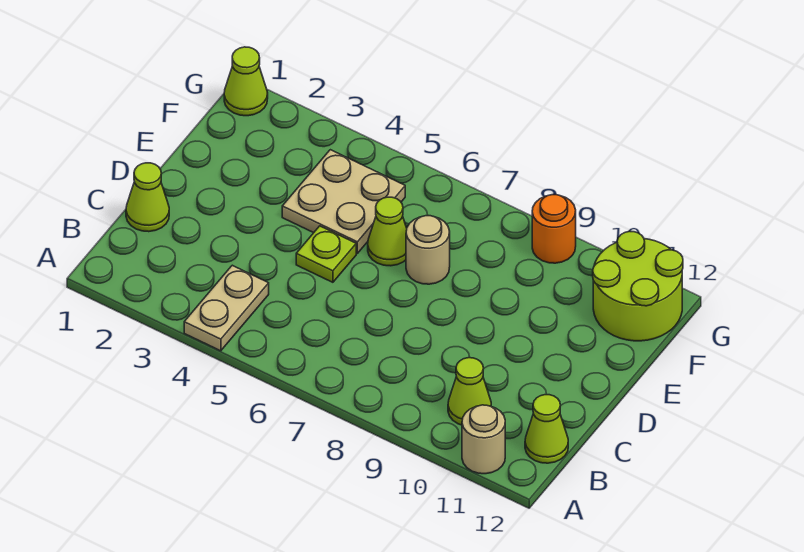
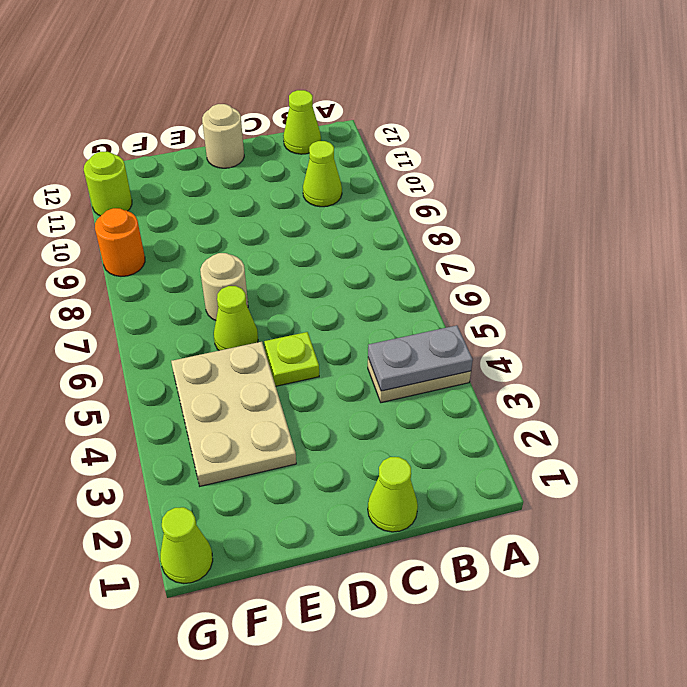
none -> grey plate A4:B4 level 2
tan round brick A11 level 1 -> tan round brick D12 level 1
tan plate E4:F5 level 1 -> tan plate E3:F5 level 1
lime round brick F11:G12 level 1 -> lime round brick G11 level 1

